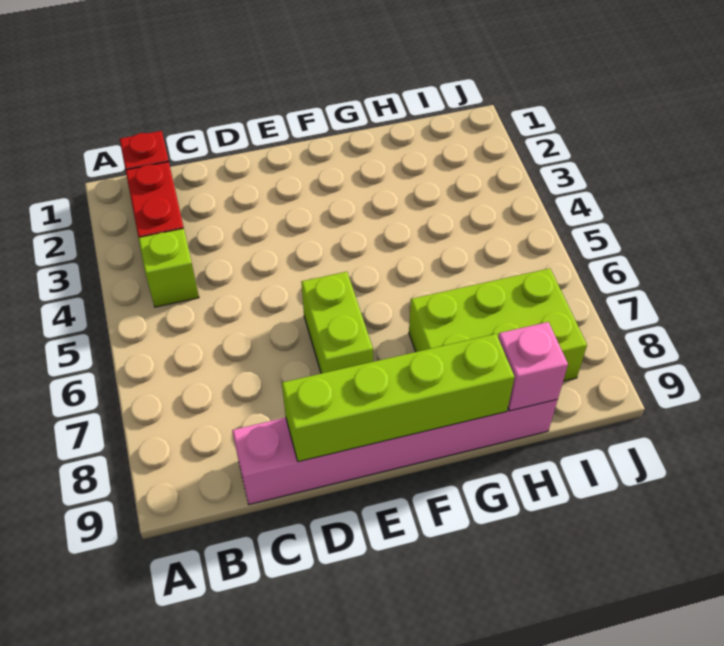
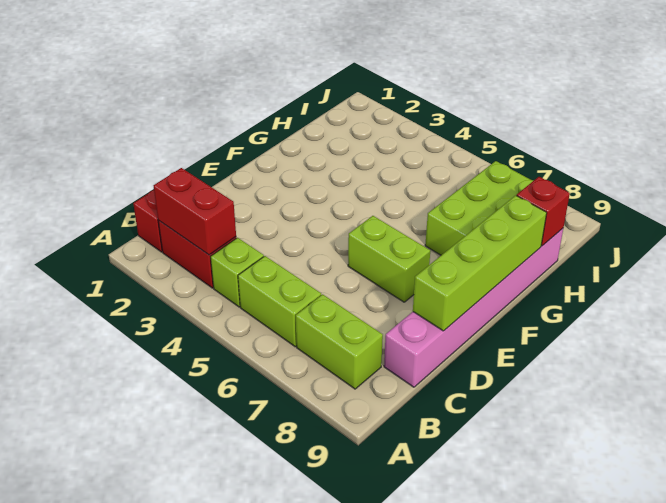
none -> red brick B2:B3 level 2
none -> lime brick B5:B6 level 1
none -> lime brick B7:B8 level 1
pink brick H9 level 2 -> red brick H9 level 2

